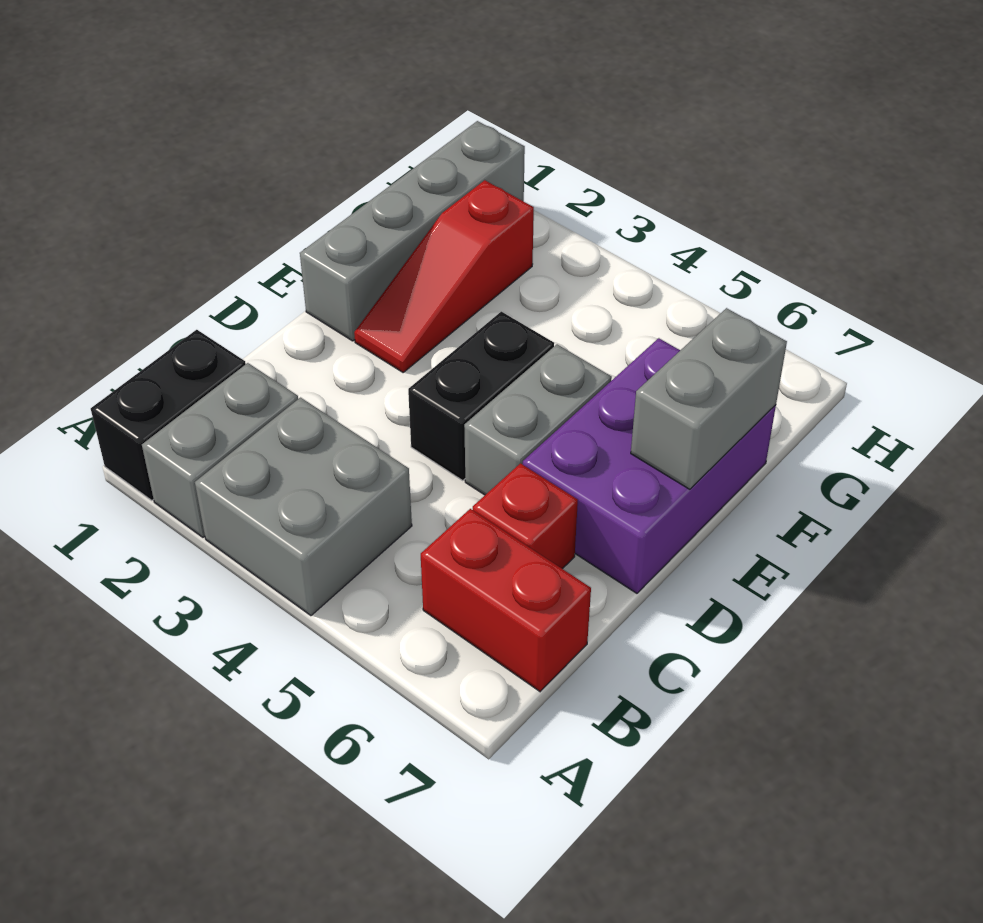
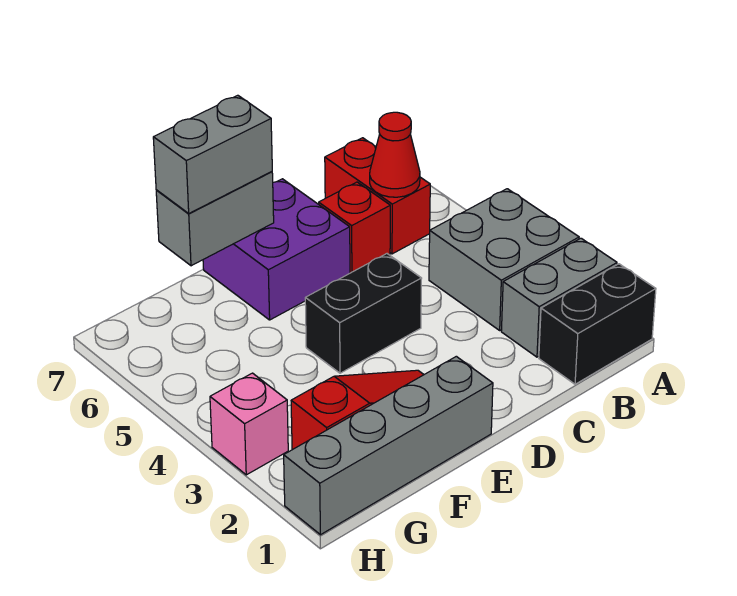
none -> red cone B6 level 2
grey brick D5:E5 level 1 -> grey brick E7:F7 level 3
purple brick D6:F7 level 1 -> purple brick D6:E7 level 1
none -> pink brick H3 level 1

